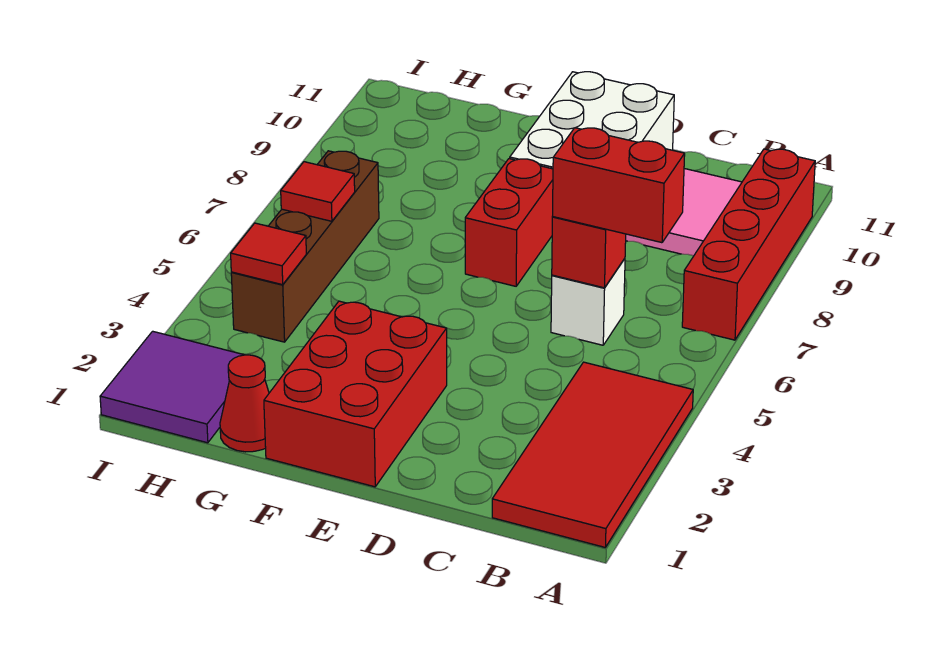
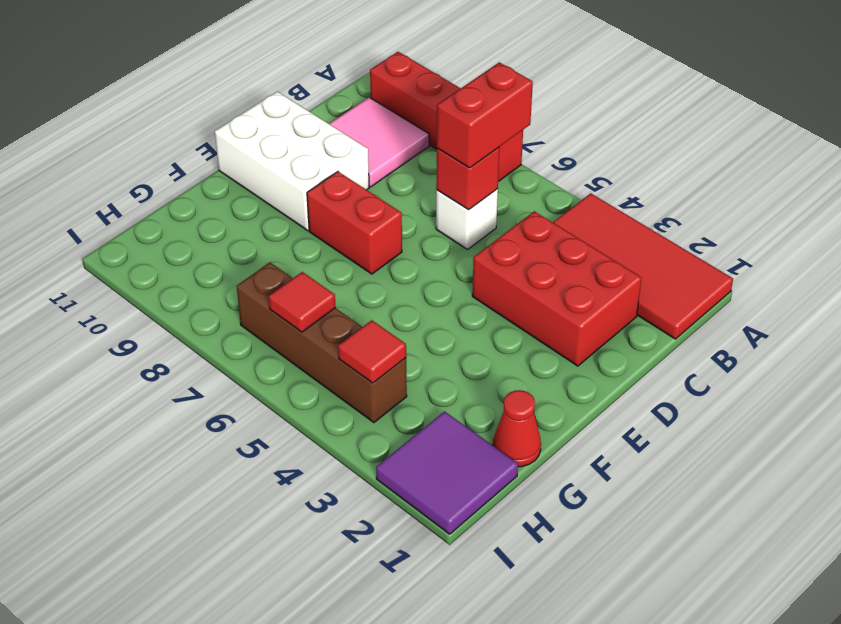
red brick E1:F3 level 1 -> red brick C2:D4 level 1

